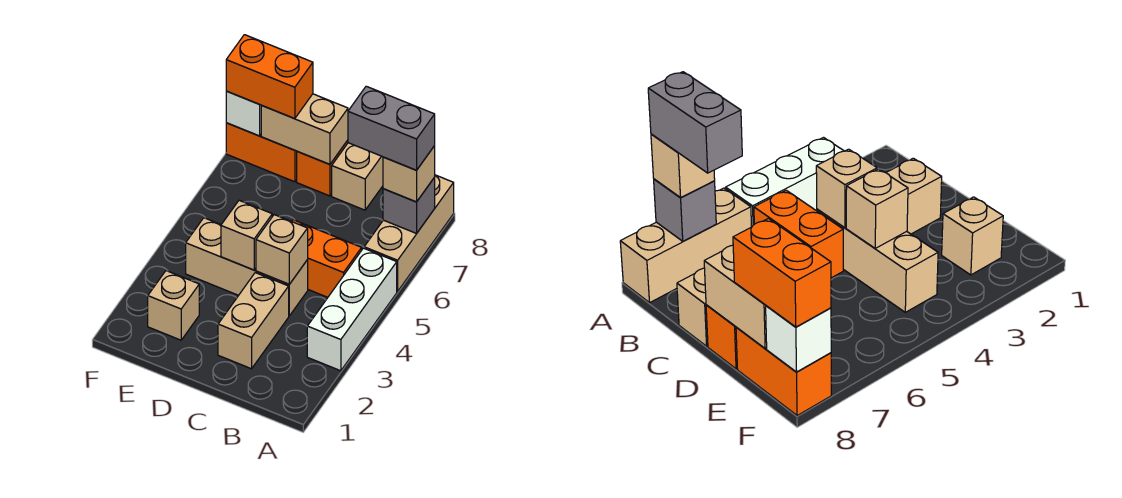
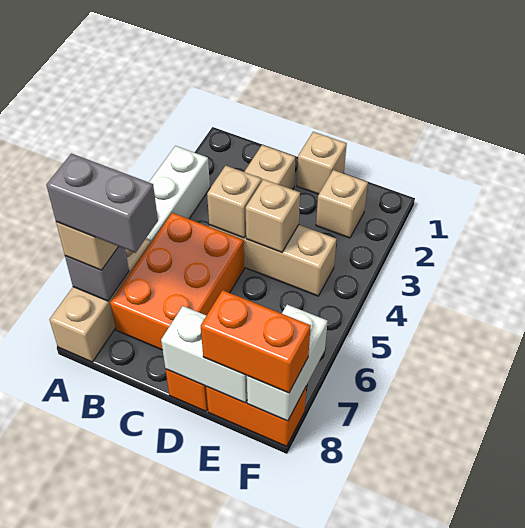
orange brick B5:C5 level 1 -> orange brick B5:C7 level 1
tan brick C8 level 1 -> tan brick D1 level 1
tan brick D8:E8 level 2 -> white brick D8:E8 level 2
white brick F8 level 2 -> white brick F7:F8 level 2

